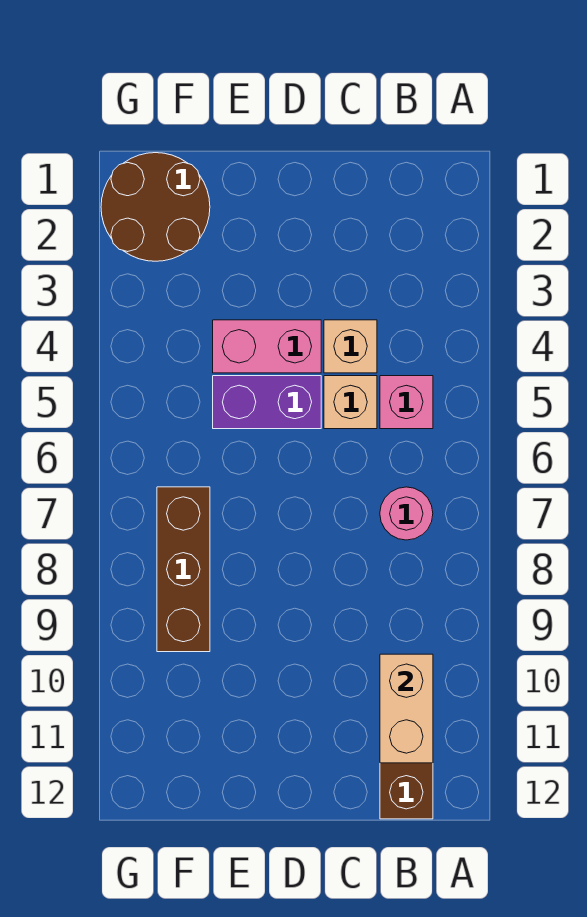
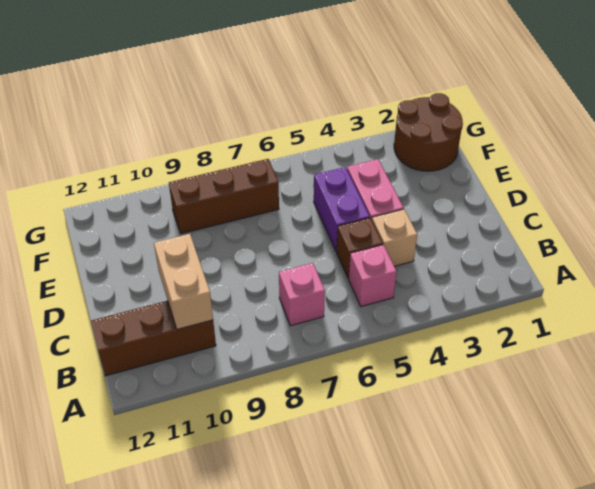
pink round brick B7 level 1 -> pink brick B7 level 1
tan brick B10:B11 level 2 -> tan brick B10:C10 level 2
tan brick C5 level 1 -> brown brick C5 level 1

